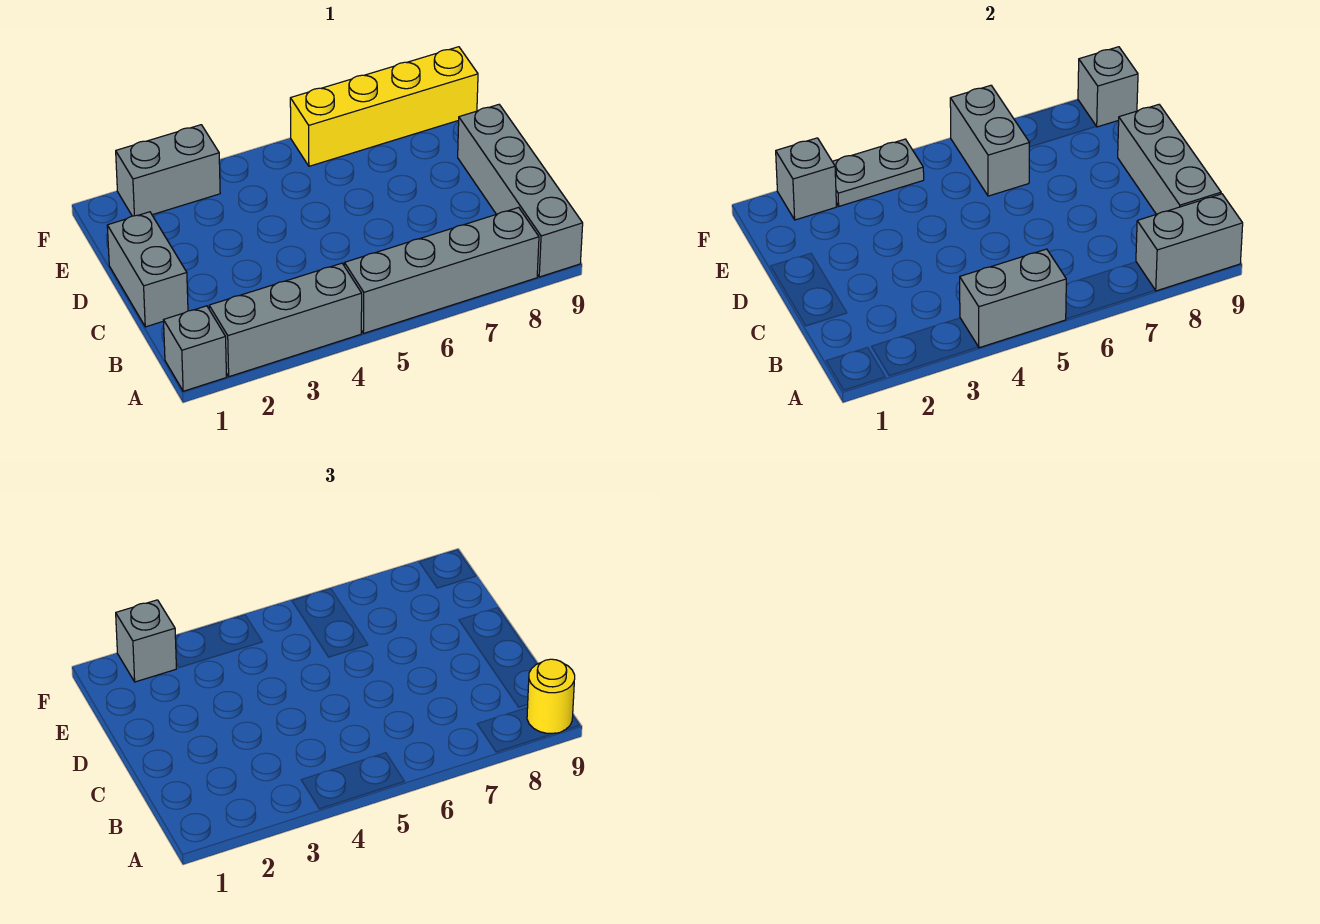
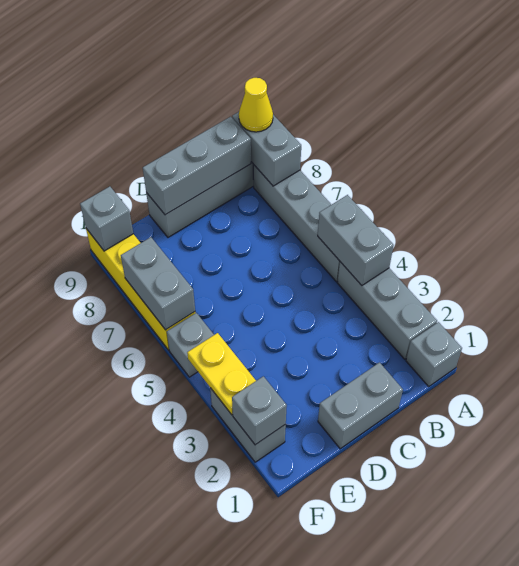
yellow round brick A9 level 3 -> yellow cone A9 level 3
grey brick E6:F6 level 2 -> grey brick F6:F7 level 2
grey brick F2 level 3 -> grey brick F5 level 1
grey plate F3:F4 level 2 -> yellow plate F3:F4 level 2

